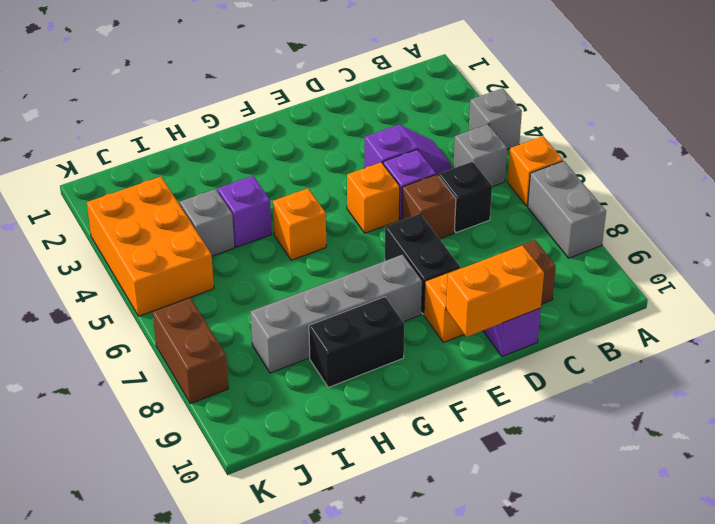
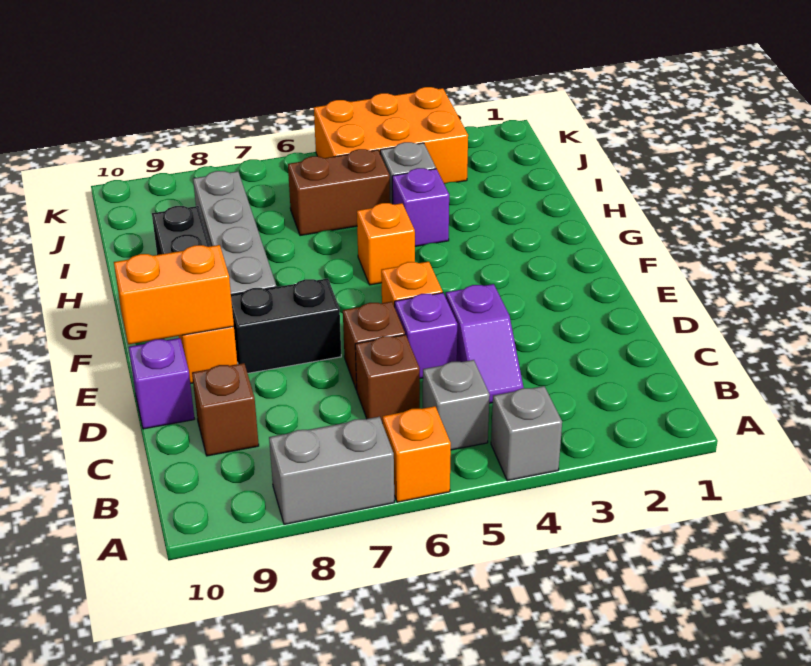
black brick C6 level 1 -> brown brick C6 level 1
orange brick D10:E10 level 2 -> orange brick E9:E10 level 2
brown brick K7:K8 level 1 -> brown brick I5:I6 level 1

